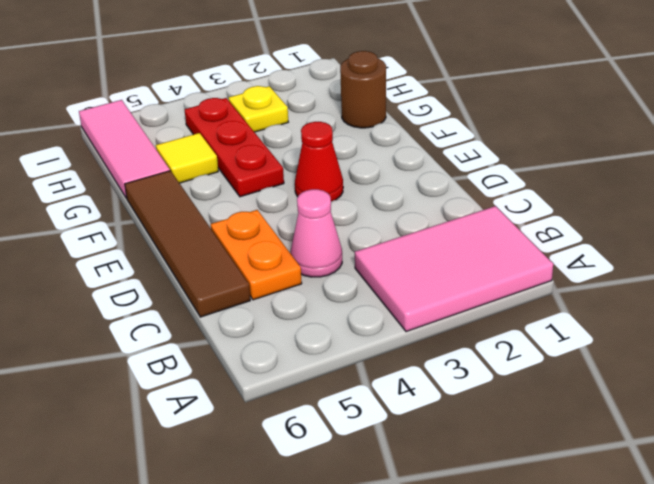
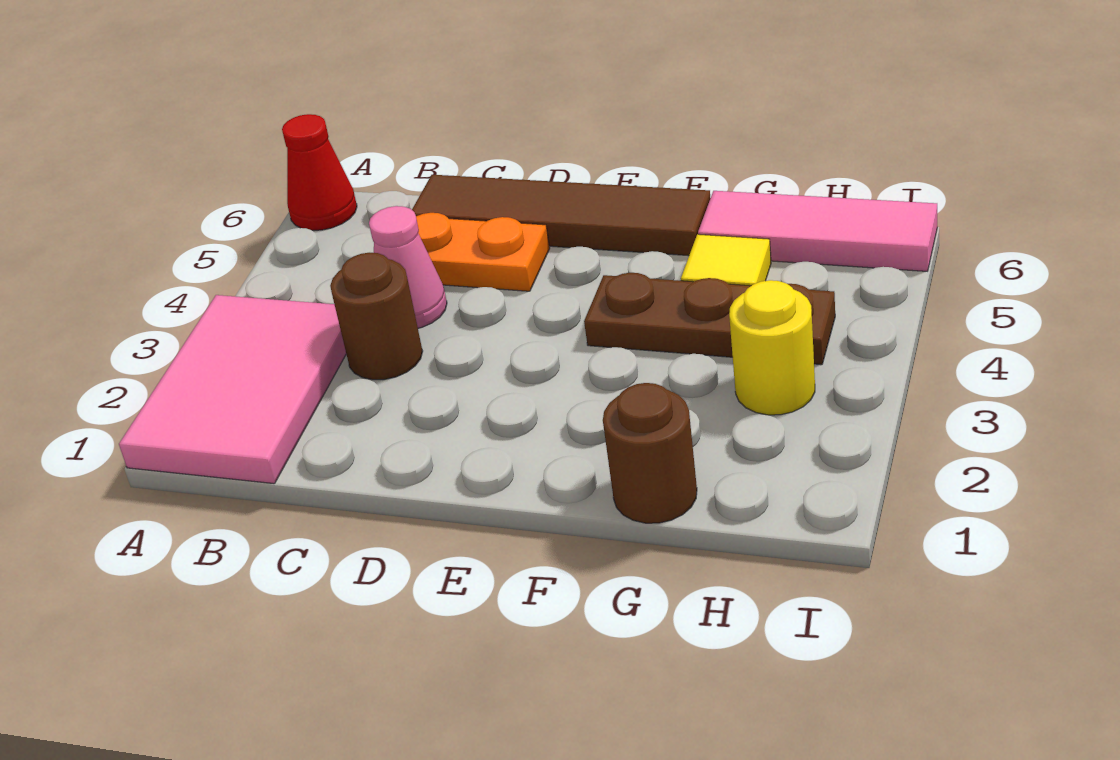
none -> brown round brick C3 level 1
red cone E3 level 1 -> red cone A6 level 1
red plate F4:H4 level 1 -> brown plate F4:H4 level 1
yellow plate H3 level 1 -> yellow round brick H3 level 1

